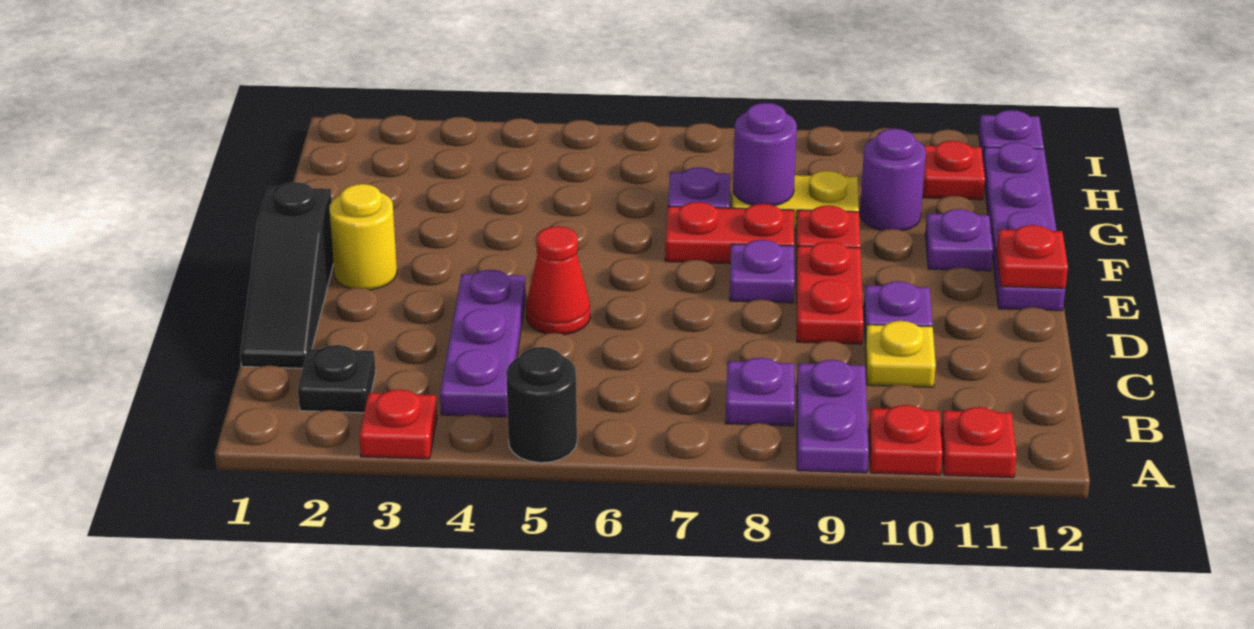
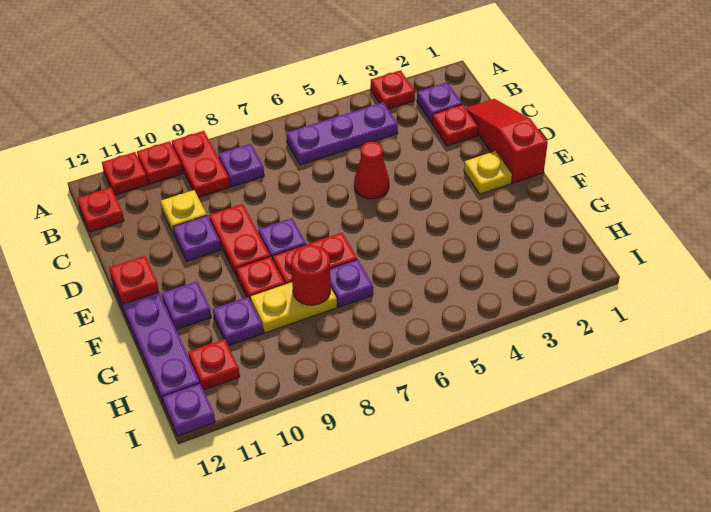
black round brick A5 level 1 -> none
purple plate A9:B9 level 1 -> red plate A9:B9 level 1
black plate B2 level 1 -> purple plate B2 level 1
purple plate B4:D4 level 1 -> purple plate B4:B6 level 1
none -> red plate B12 level 1
black slope C1:E1 level 1 top E -> red slope C1:E1 level 1 top E
none -> red plate C2 level 1
yellow round brick E2 level 1 -> yellow plate E2 level 1
purple round brick G8 level 2 -> red round brick G8 level 2
purple round brick G10 level 1 -> purple plate G10 level 1

